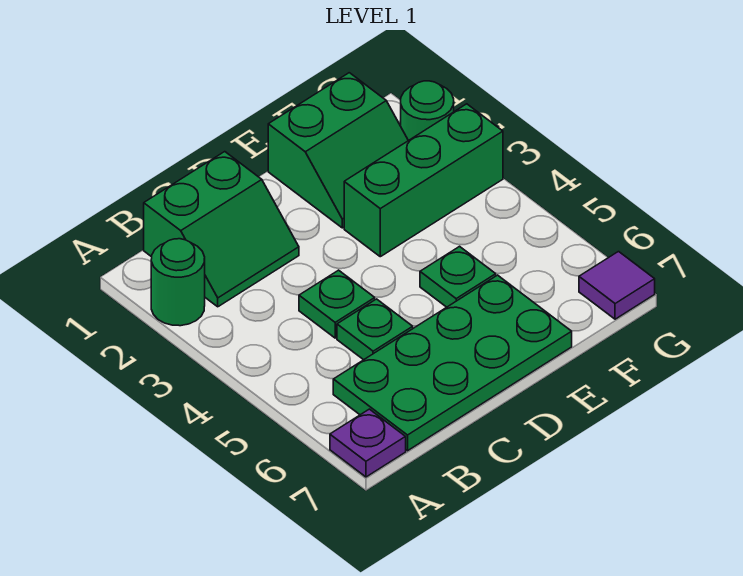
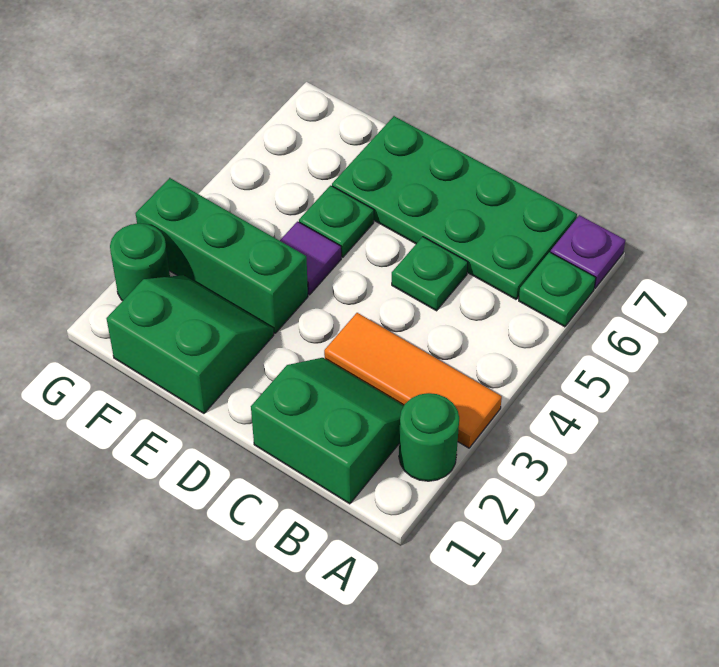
none -> orange tile A3:C3 level 1
green plate C4 level 1 -> green plate A6 level 1
purple tile G7 level 1 -> purple tile E4 level 1

